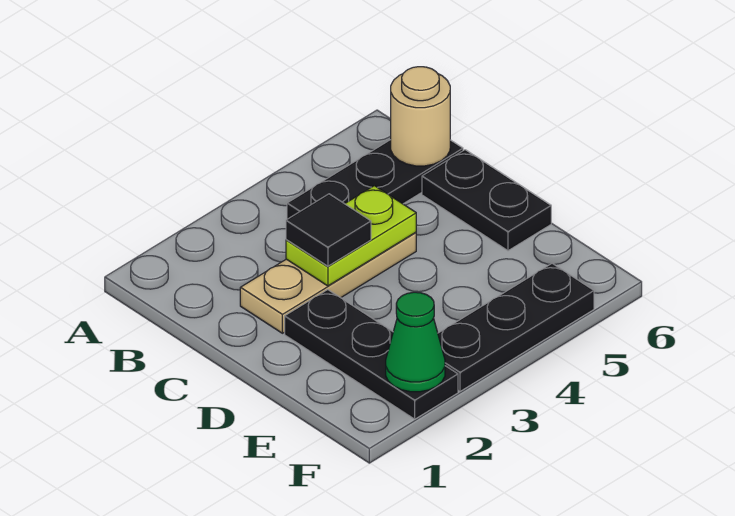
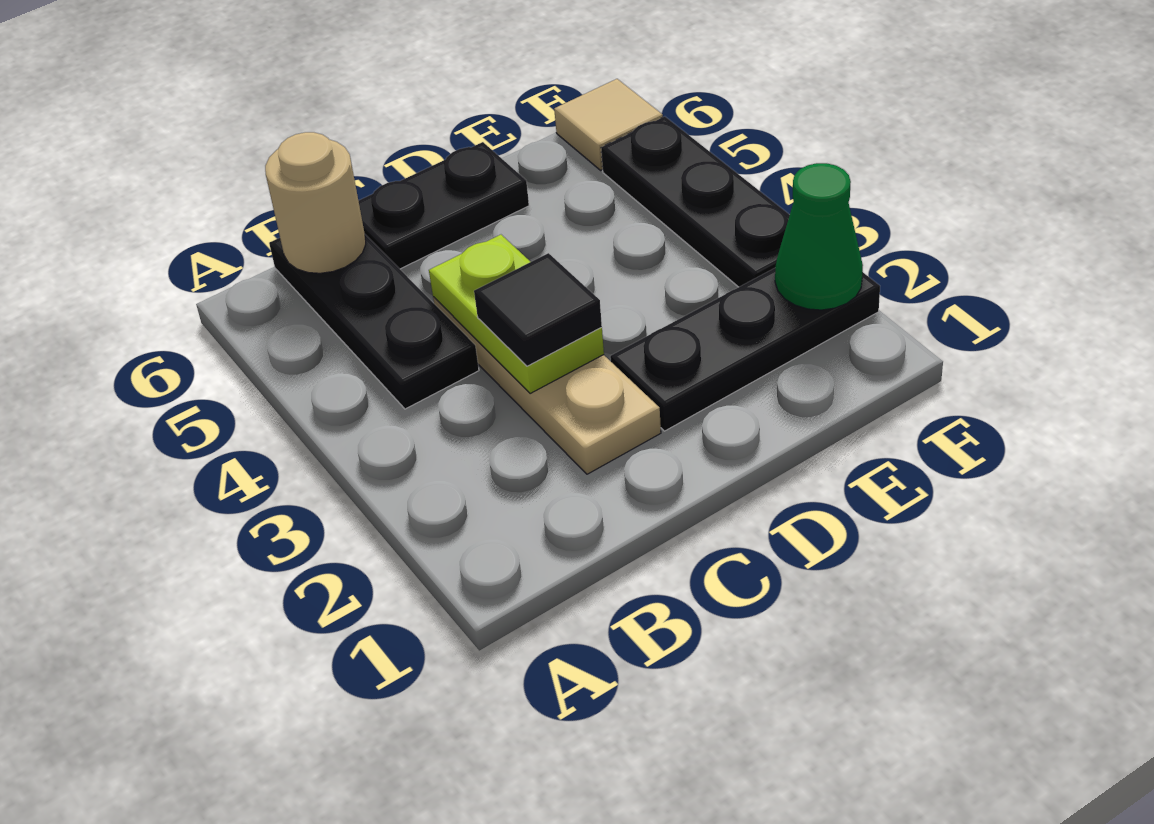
none -> tan tile F6 level 1

